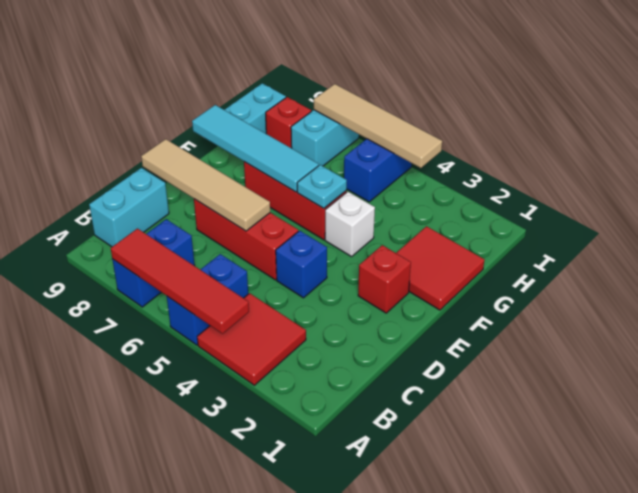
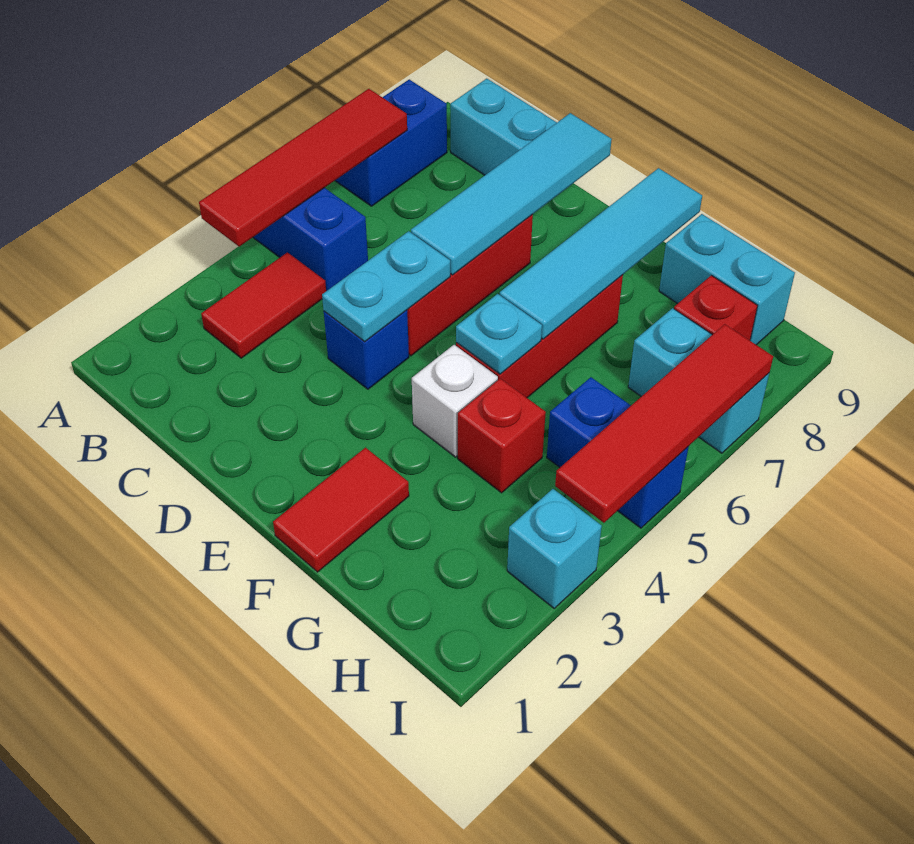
red tile A3:B4 level 1 -> red tile B3:B4 level 1
blue brick A7:B7 level 1 -> blue brick A7:A8 level 1
none -> cyan plate D4:D5 level 2
tan tile D6:D9 level 2 -> cyan tile D6:D9 level 2
red brick E2 level 1 -> red brick G4 level 1
red tile F1:G2 level 1 -> red tile F1:F2 level 1
none -> cyan brick I3 level 1
tan tile I4:I7 level 2 -> red tile I4:I7 level 2

